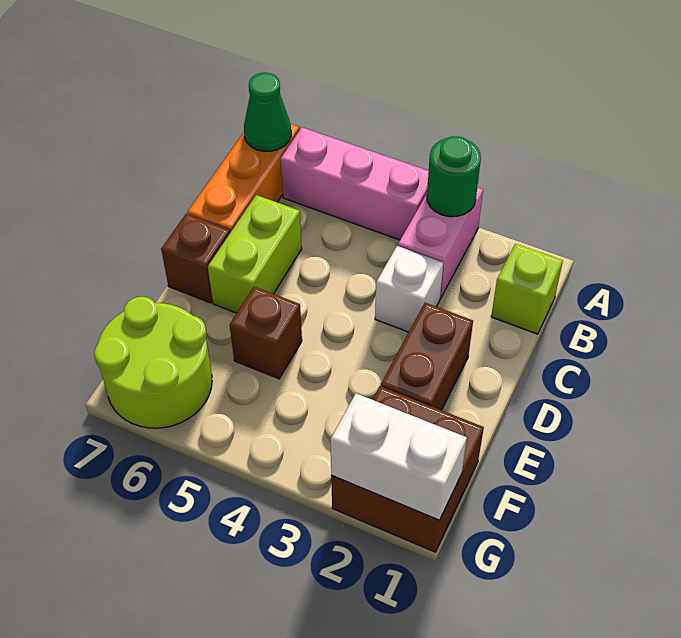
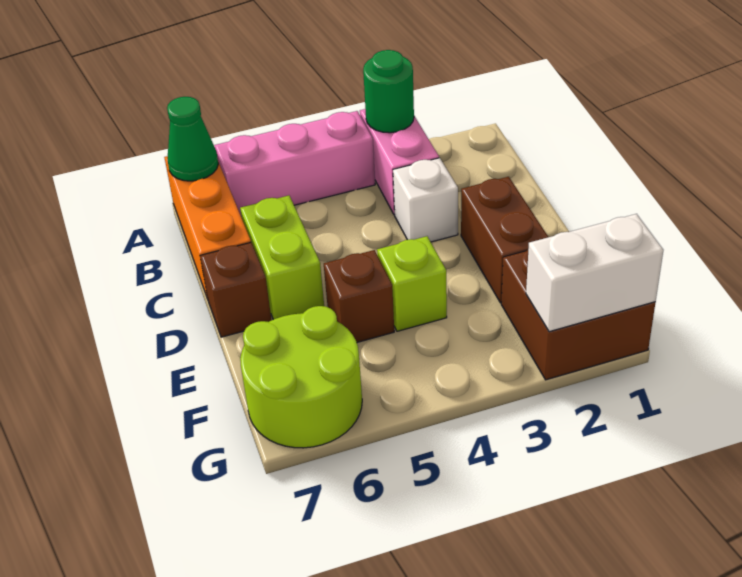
lime brick B1 level 1 -> lime brick E4 level 1

